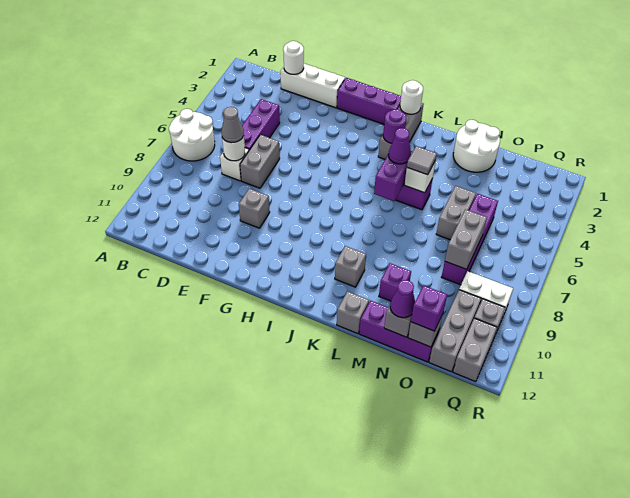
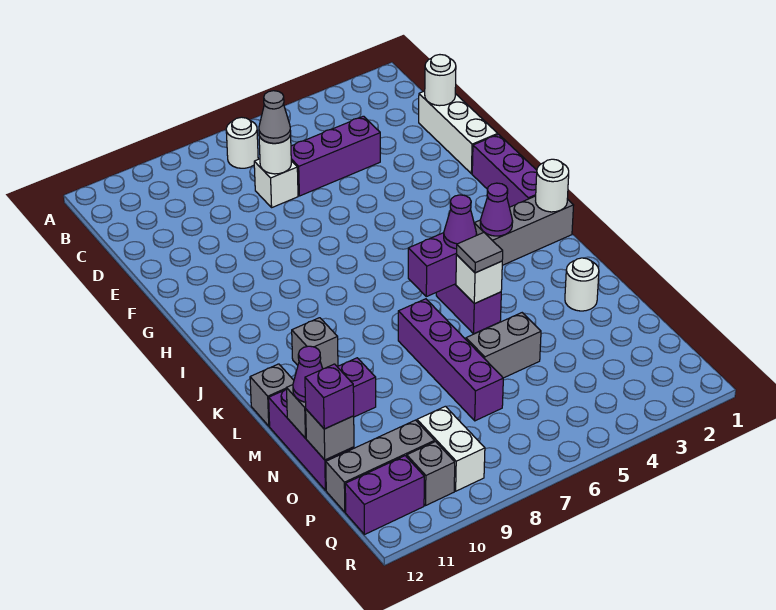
white round brick A6:B7 level 1 -> white round brick B7 level 1
grey brick E6:E7 level 1 -> none
grey brick F9 level 1 -> none
purple round brick J3 level 2 -> purple cone J3 level 2
white round brick M1:N2 level 1 -> white round brick M2 level 1
purple brick O5:O8 level 1 -> purple brick L7:O7 level 1
grey brick O7:O8 level 2 -> none
grey brick Q11:Q12 level 1 -> purple brick Q11:Q12 level 1

